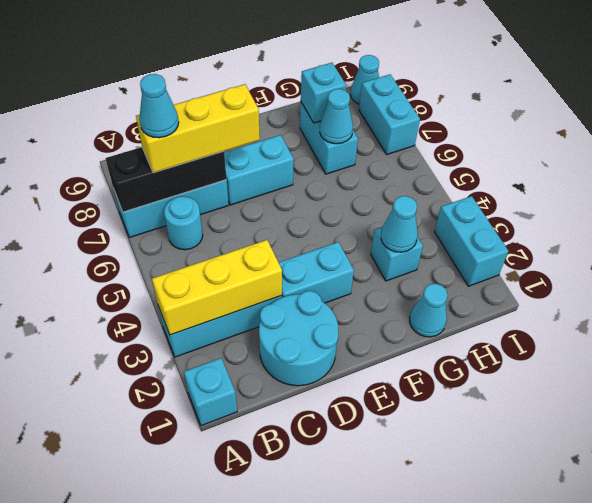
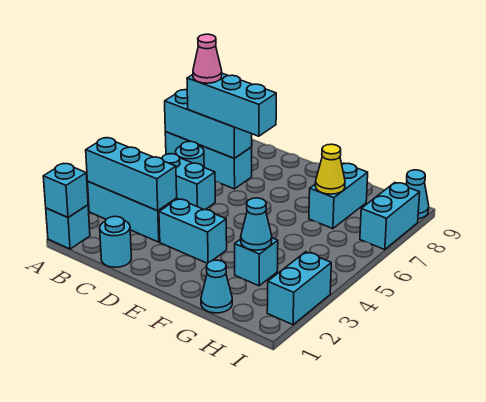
yellow brick A3:C3 level 2 -> cyan brick A3:C3 level 2
black brick A7:C7 level 2 -> cyan brick A7:C7 level 2
yellow brick B7:D7 level 3 -> cyan brick B7:D7 level 3
cyan cone B7 level 4 -> pink cone B7 level 4
cyan round brick C1:D2 level 1 -> cyan round brick C1 level 1
cyan brick D7:E7 level 1 -> cyan brick B5:C5 level 1
cyan cone G7 level 2 -> yellow cone G7 level 2
cyan brick G8 level 2 -> cyan brick A1 level 2

